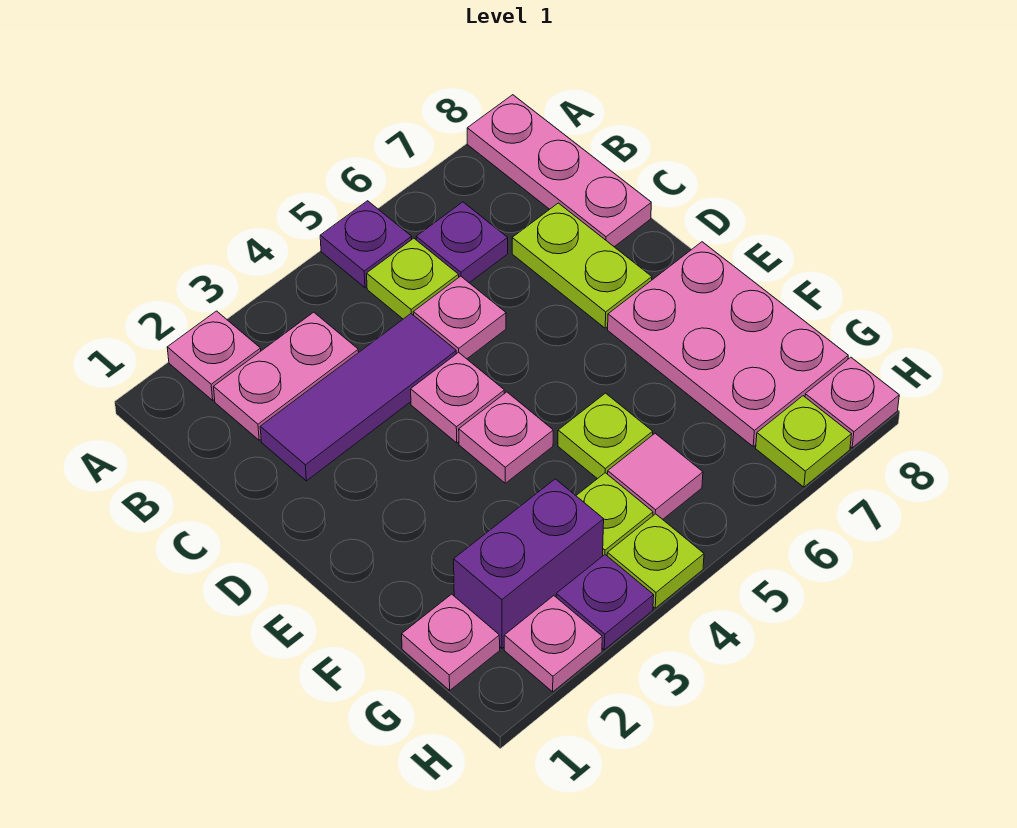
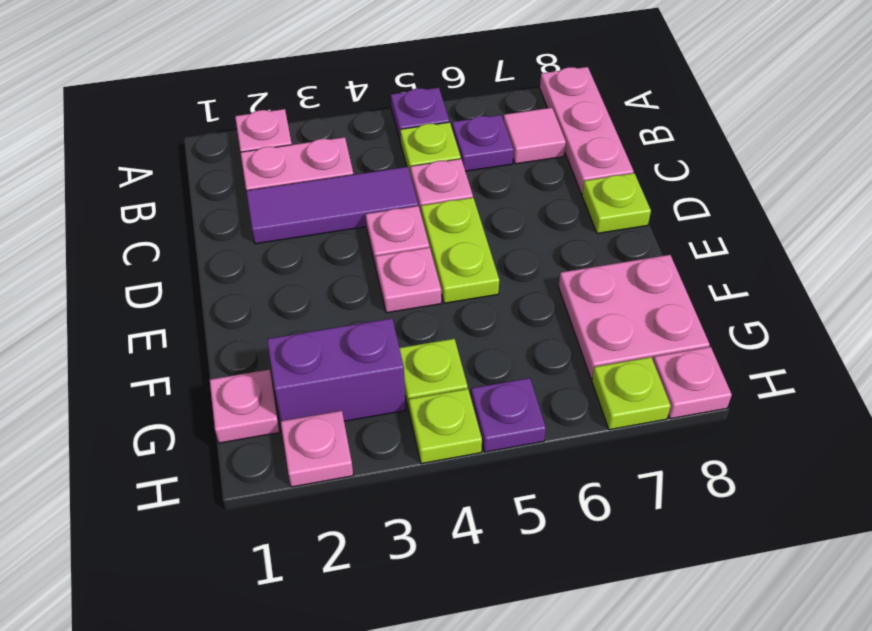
lime plate C7:D7 level 1 -> lime plate D5:E5 level 1
pink plate E7:G8 level 1 -> pink plate F7:G8 level 1
lime plate F5 level 1 -> lime plate D8 level 1
pink tile G5 level 1 -> pink tile B7 level 1
purple plate H3 level 1 -> purple plate H5 level 1

